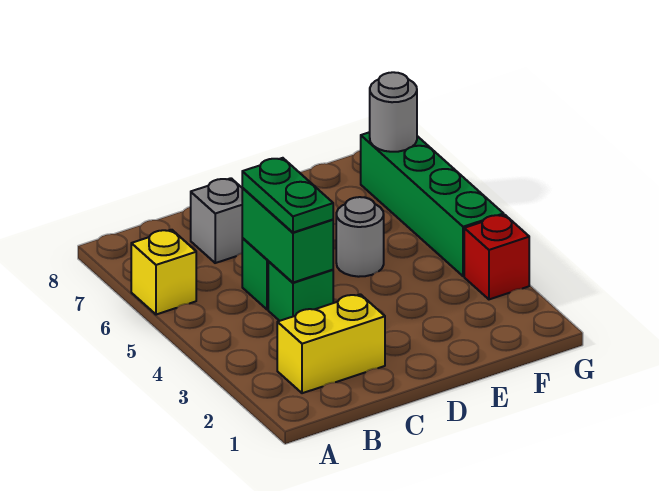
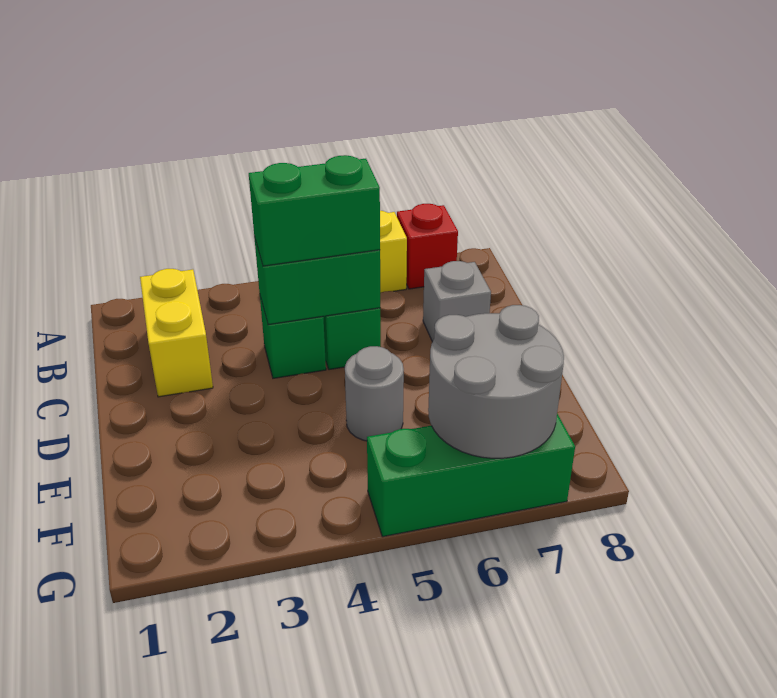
green plate C4:C5 level 3 -> green brick C4:C5 level 3
red brick G3 level 1 -> red brick A7 level 1
green brick G4:G7 level 1 -> green brick G5:G7 level 1
grey round brick G7 level 2 -> grey round brick F6:G7 level 2

